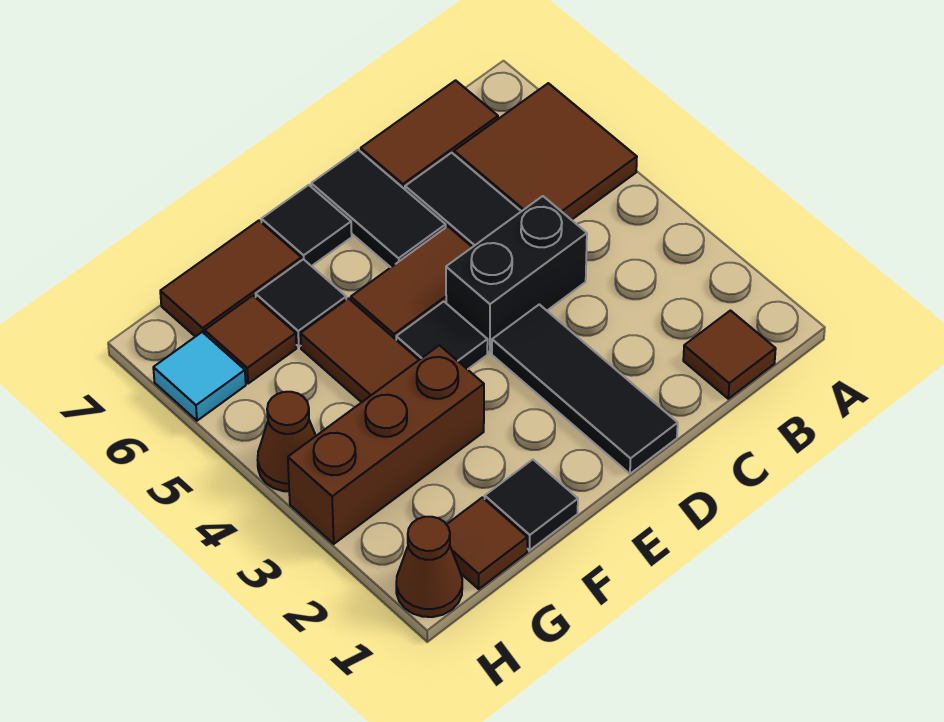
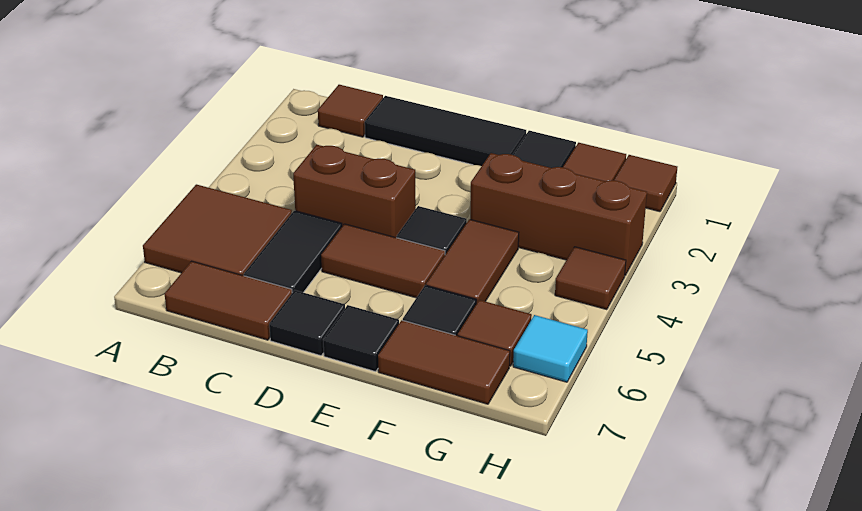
black brick C4:D4 level 1 -> brown brick C4:D4 level 1
black tile D1:D3 level 1 -> black tile C1:E1 level 1
black tile D6:D7 level 1 -> black tile D7 level 1
brown cone H1 level 1 -> brown tile H1 level 1
brown cone H4 level 1 -> brown tile H4 level 1

